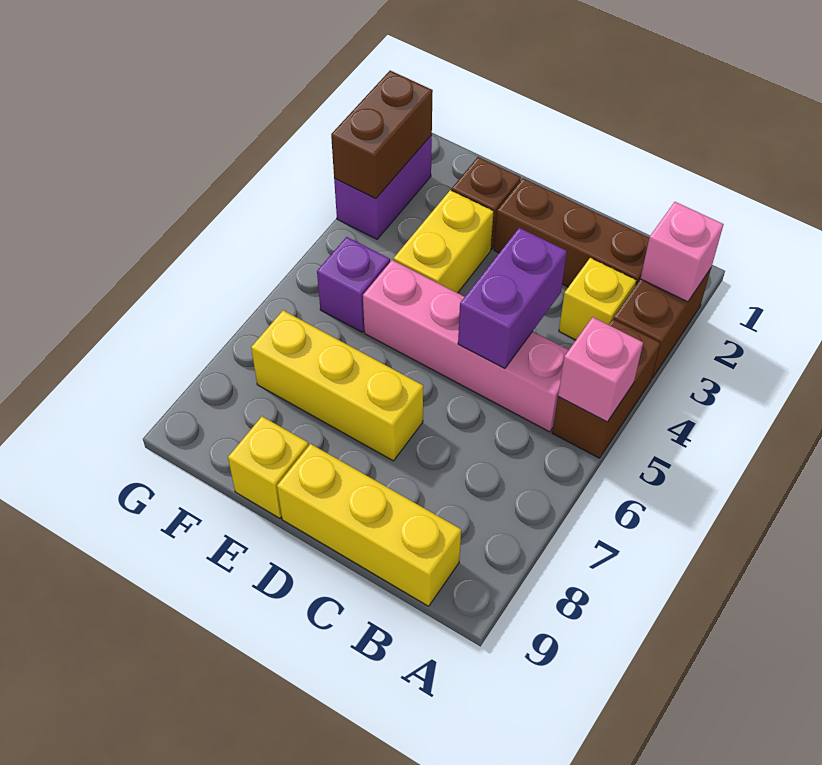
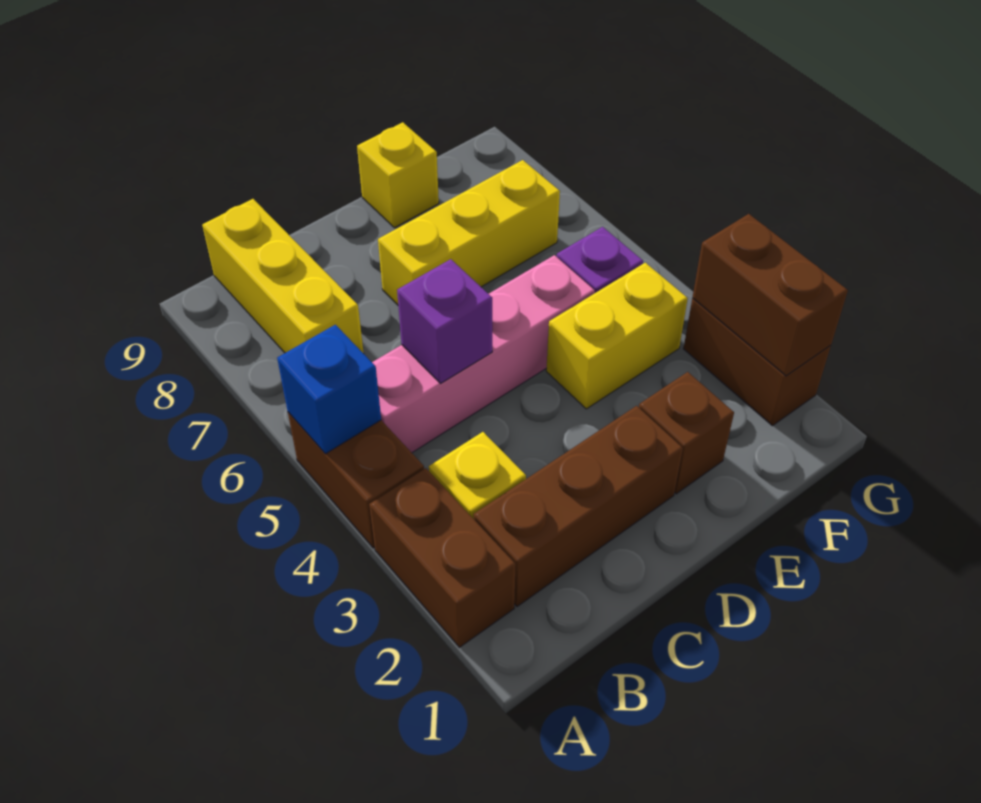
pink brick A2 level 2 -> none
pink brick A5 level 2 -> blue brick A5 level 2
yellow brick B9:D9 level 1 -> yellow brick B7:B9 level 1
purple brick C4:C5 level 2 -> purple brick C5 level 2
yellow brick E3:E4 level 1 -> yellow brick E4:F4 level 1
purple brick G2:G3 level 1 -> brown brick G2:G3 level 1

